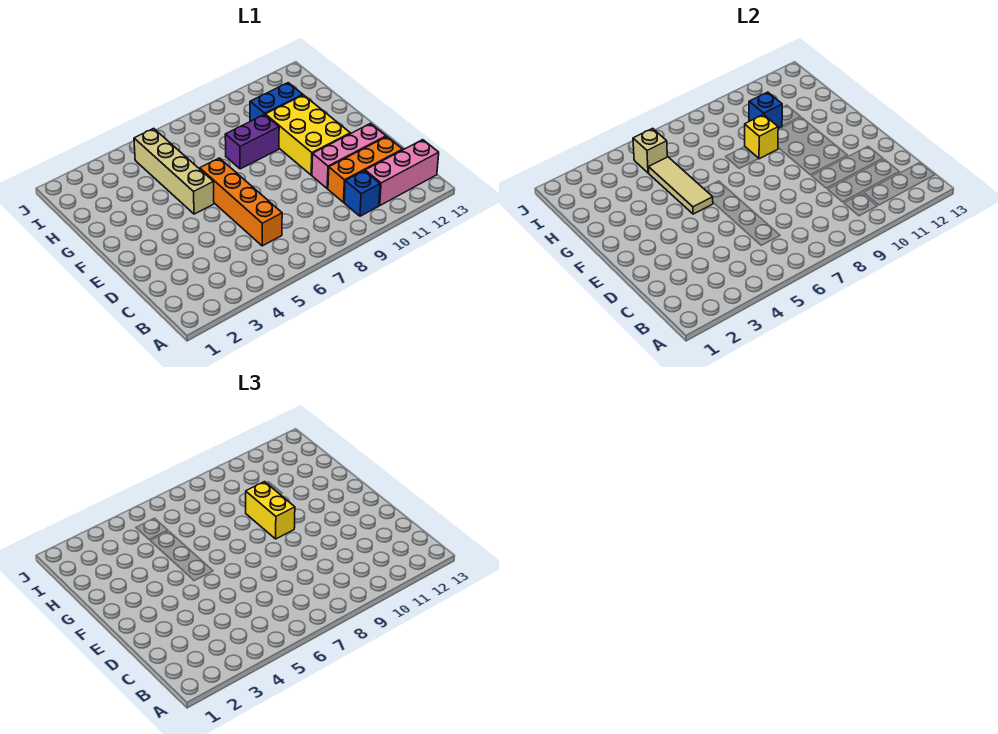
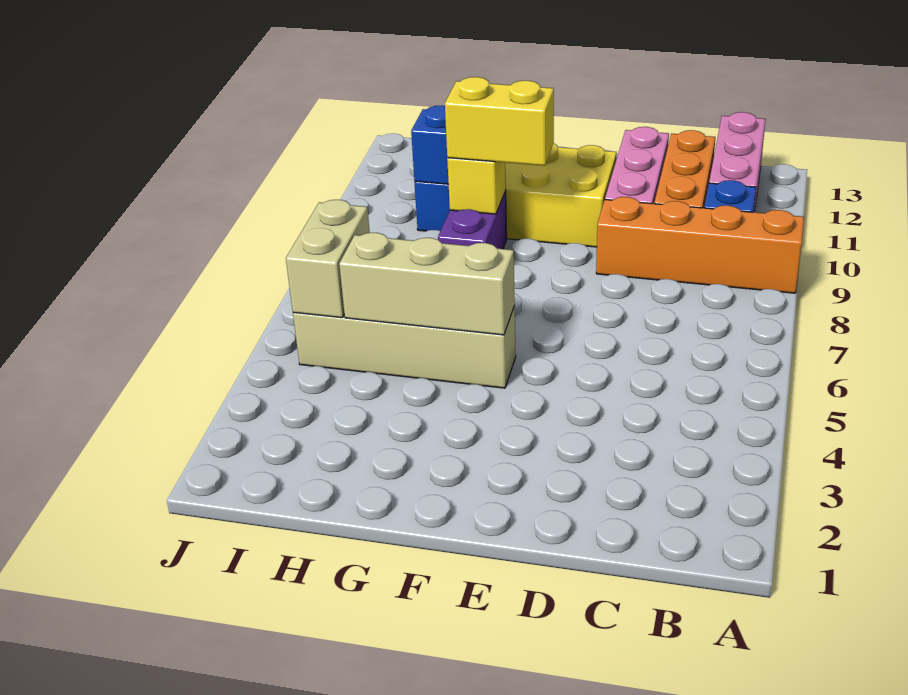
orange brick C6:F6 level 1 -> orange brick A9:D9 level 1
tan tile F5:H5 level 2 -> tan brick F5:H5 level 2
tan brick I5 level 2 -> tan brick I5:I6 level 2

